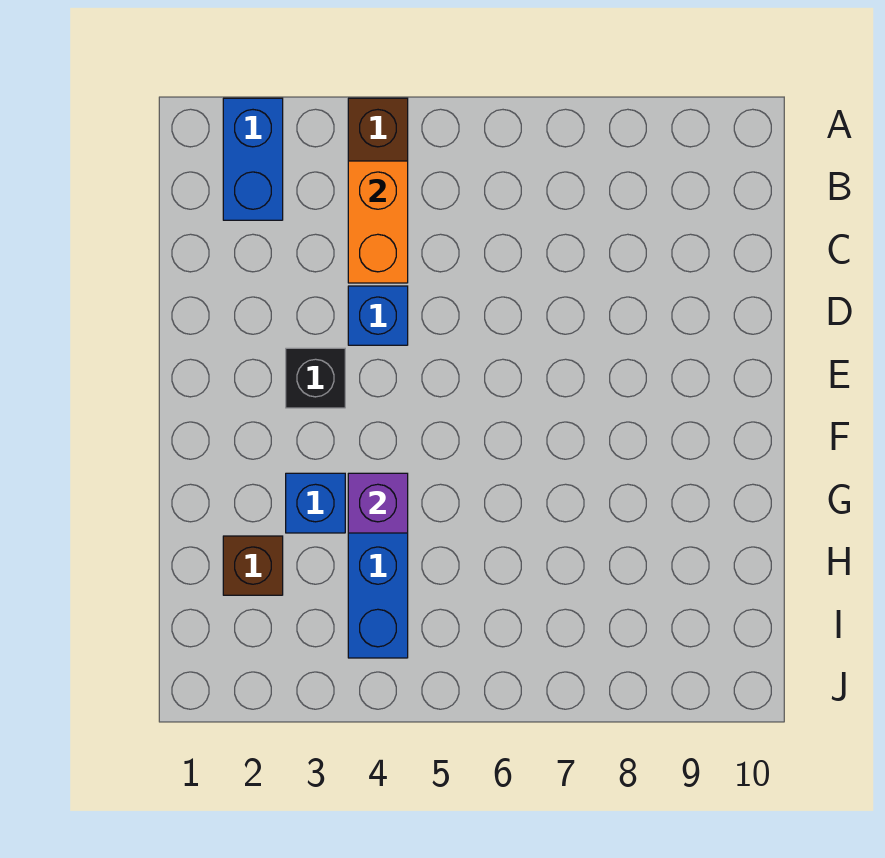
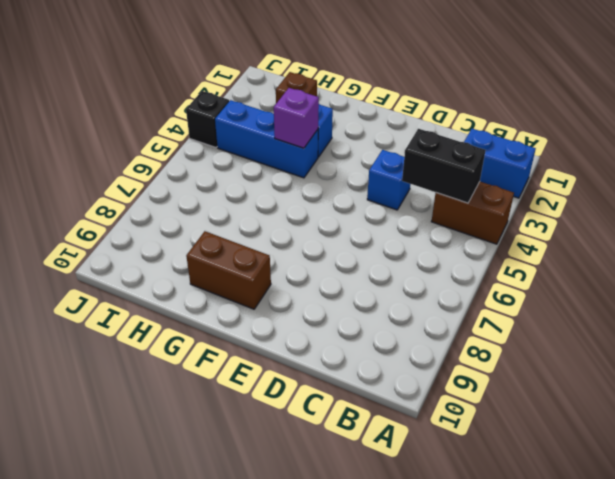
orange brick B4:C4 level 2 -> black brick B4:C4 level 2
black brick E3 level 1 -> black brick J4 level 1
none -> brown brick F9:G9 level 1

